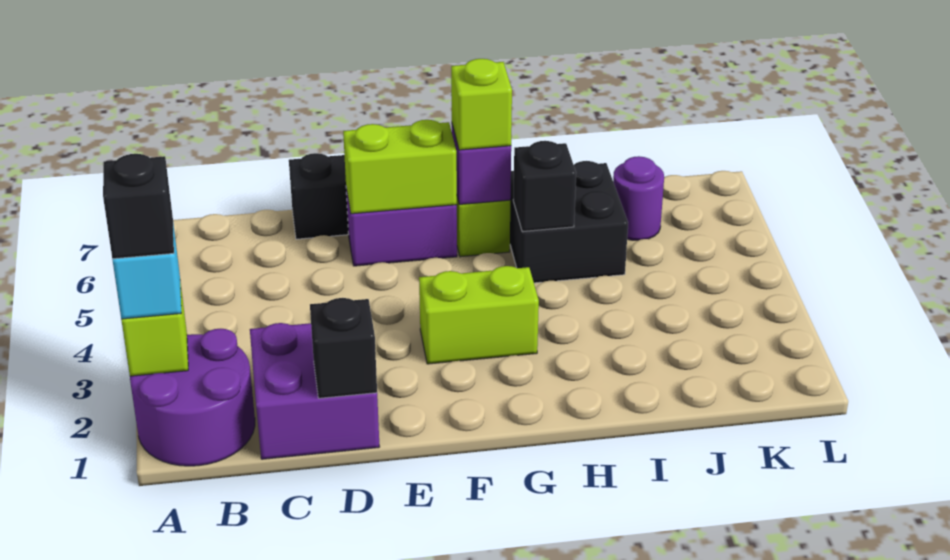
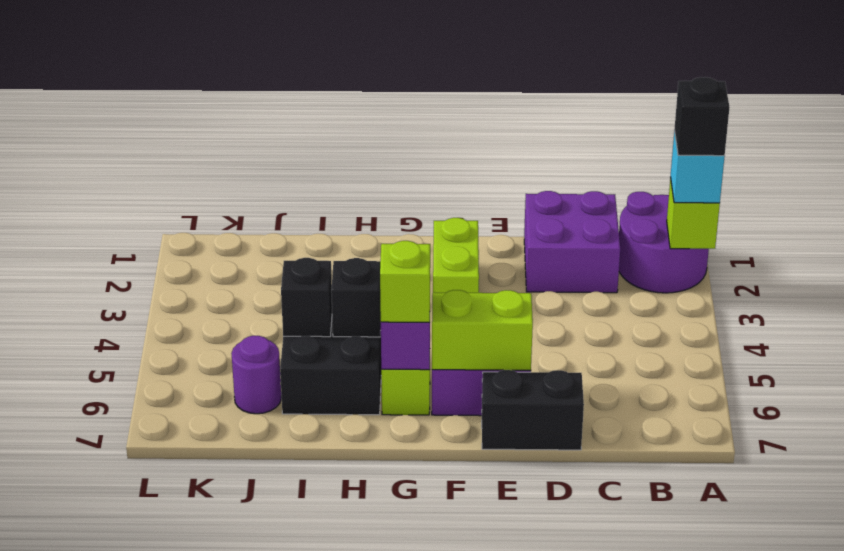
black brick D1 level 2 -> black brick I5 level 2
lime brick F3:G3 level 1 -> lime brick F2:F3 level 1

